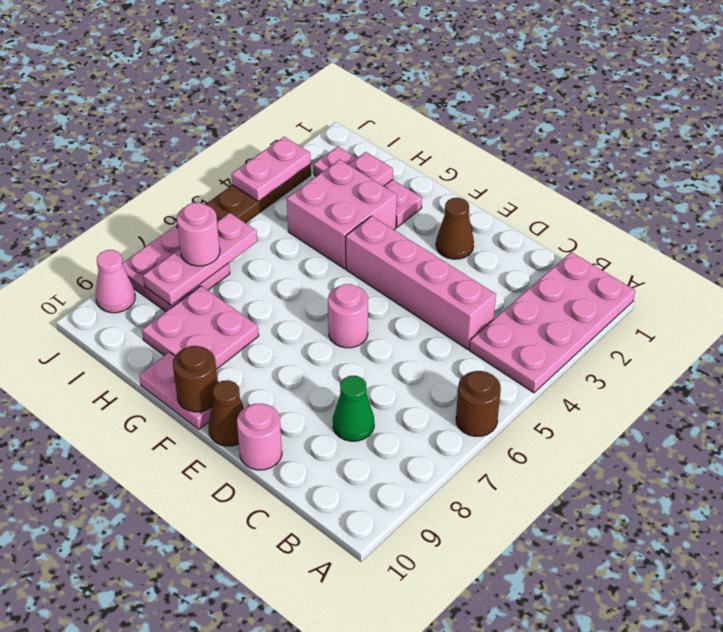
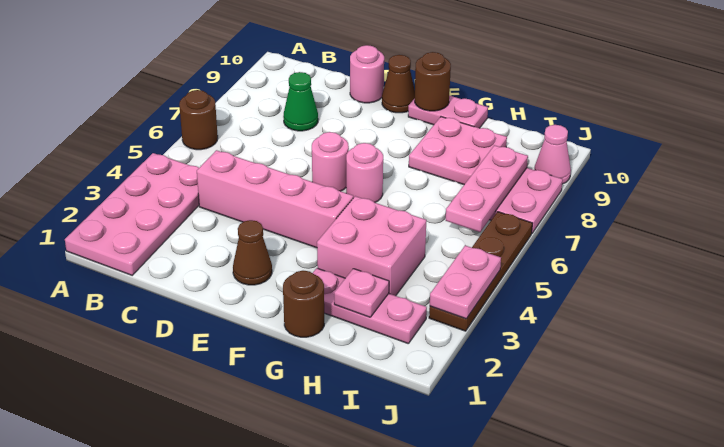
none -> brown round brick G1 level 1
pink round brick I7 level 3 -> pink round brick F6 level 1

